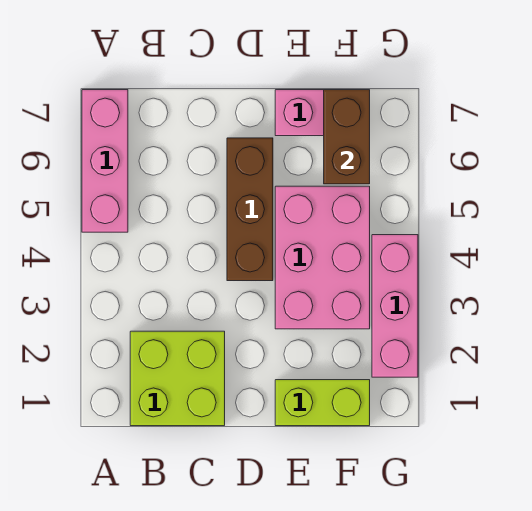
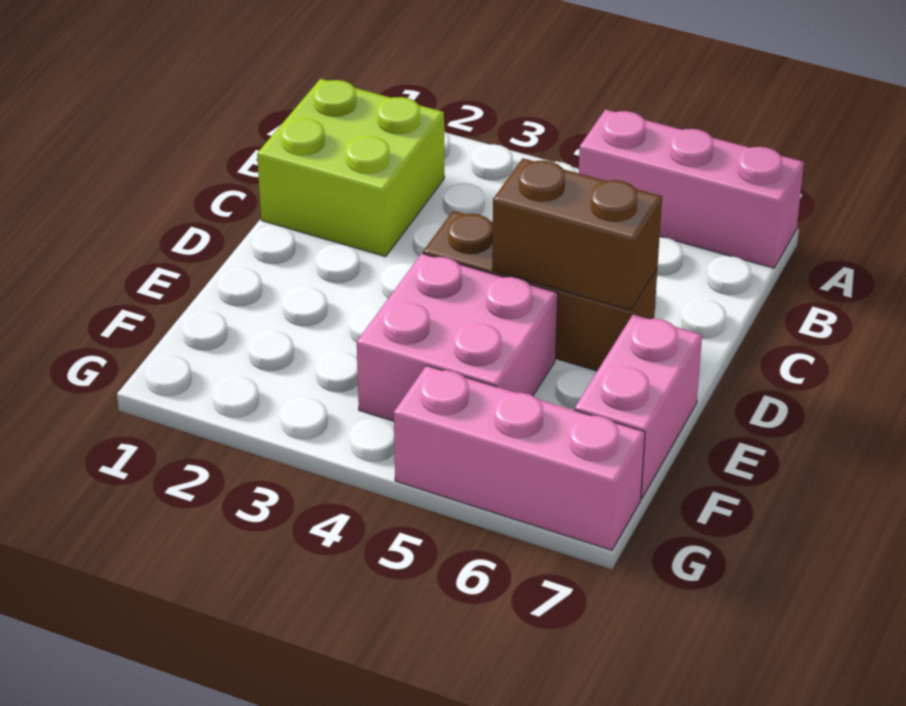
lime brick E1:F1 level 1 -> none
pink brick E3:F5 level 1 -> pink brick E4:F5 level 1
brown brick F6:F7 level 2 -> brown brick D5:D6 level 2
pink brick G2:G4 level 1 -> pink brick G5:G7 level 1

